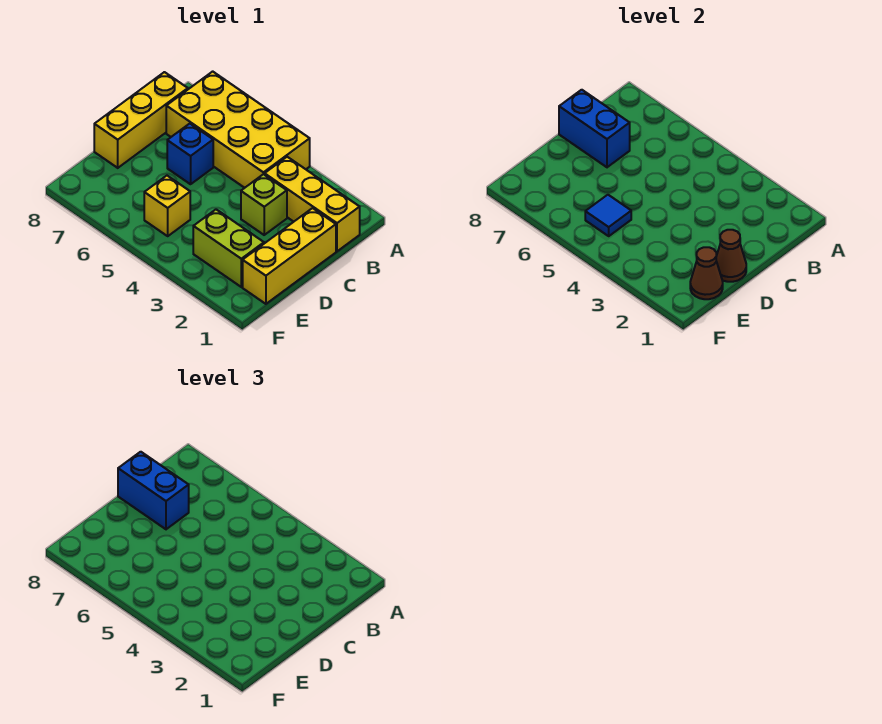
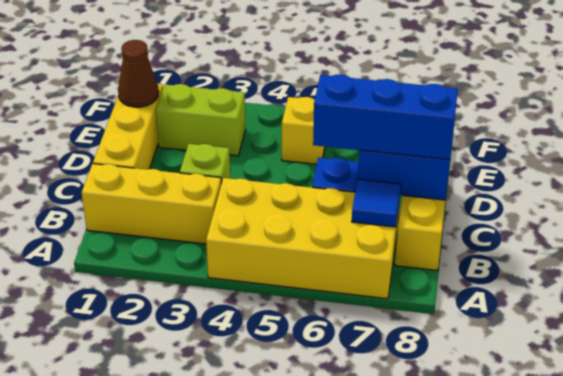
blue brick C7:C8 level 3 -> blue brick C6:C8 level 3
brown cone D1 level 2 -> none
blue tile E5 level 2 -> blue tile B7 level 2

